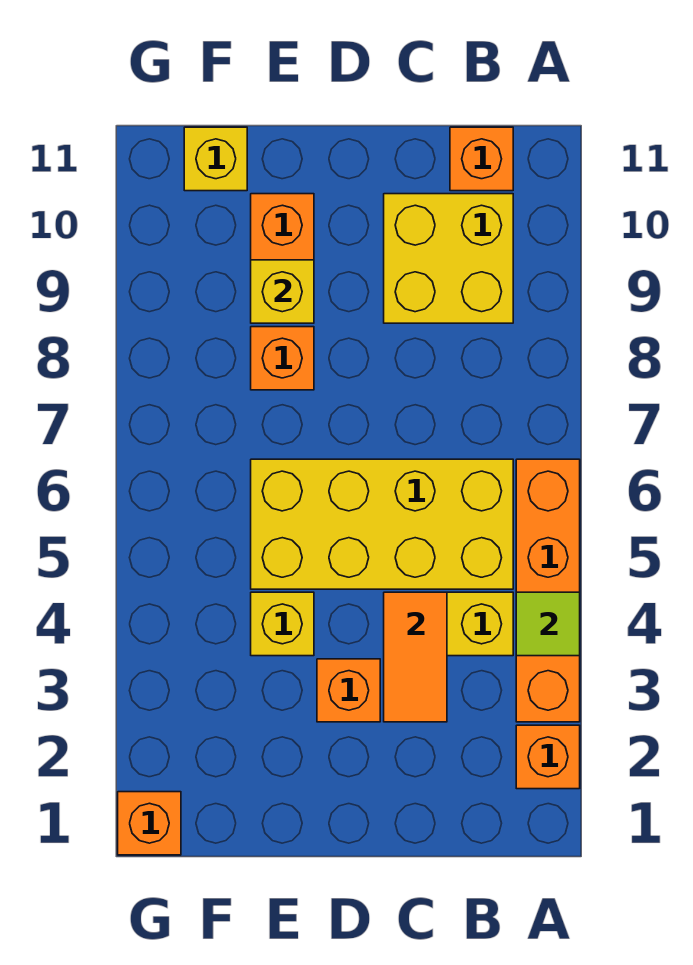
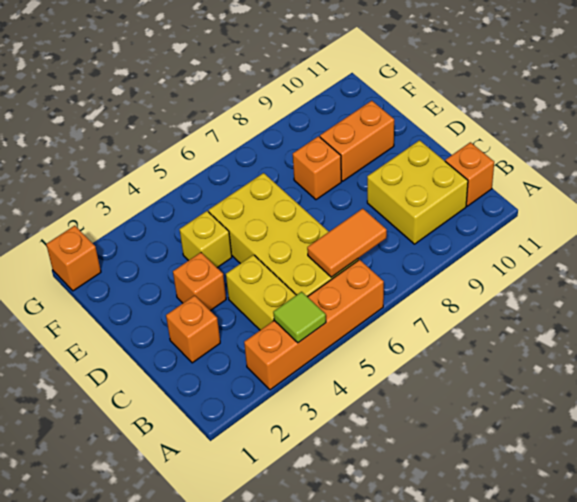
orange brick A2 level 1 -> orange brick C2 level 1
orange tile C3:C4 level 2 -> orange tile B6:B7 level 2
yellow brick E9 level 2 -> none
yellow brick F11 level 1 -> none

